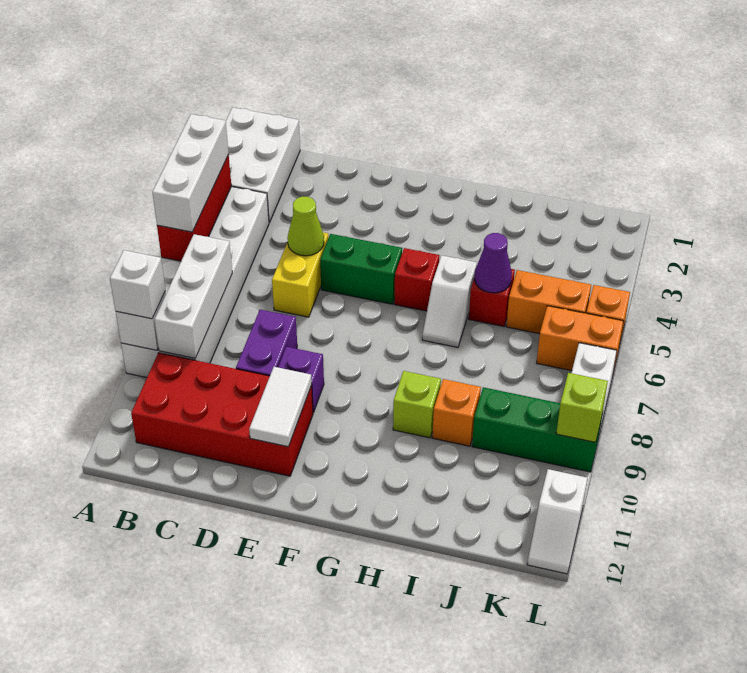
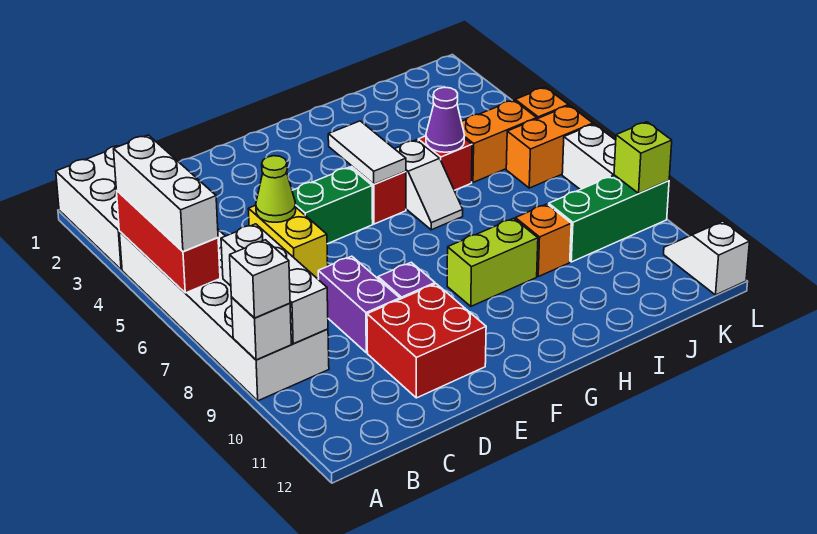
red brick B10:E11 level 1 -> red brick D10:E11 level 1
white tile E10:E11 level 2 -> white tile G4:G5 level 2
lime brick H9 level 1 -> lime brick G9:H9 level 1
white slope L11:L12 level 1 top 11 -> white slope L11:L12 level 1 top 12

